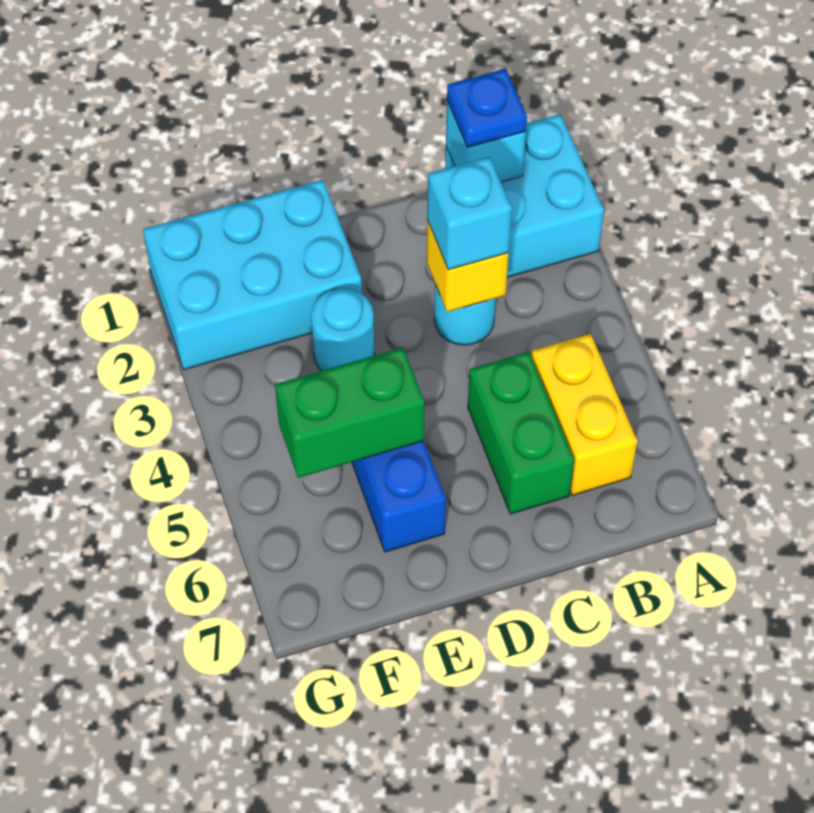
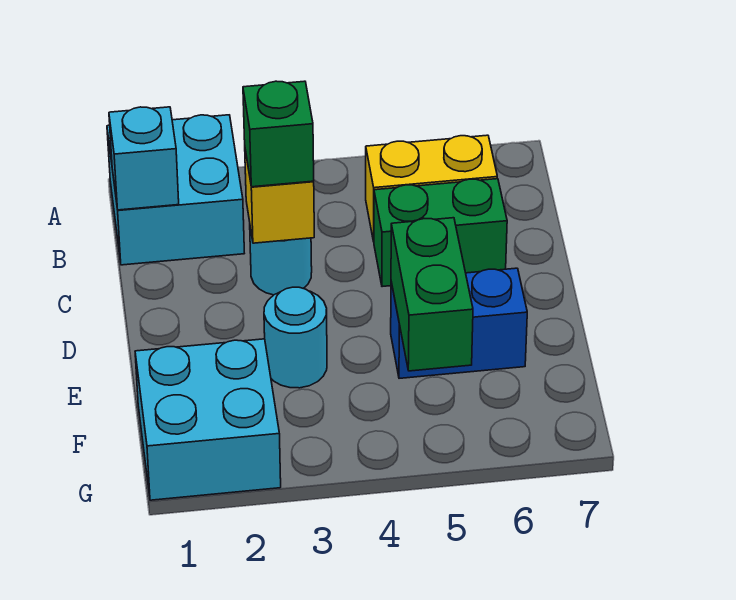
blue plate B1 level 3 -> none
cyan brick C3 level 3 -> green brick C3 level 3
cyan brick E1:G2 level 1 -> cyan brick F1:G2 level 1

